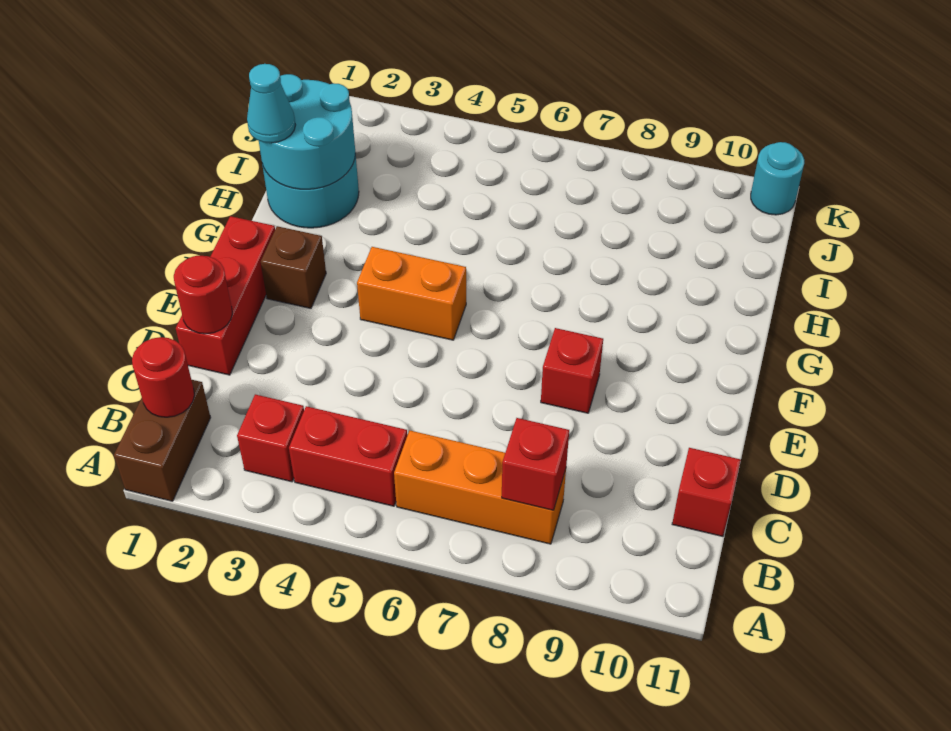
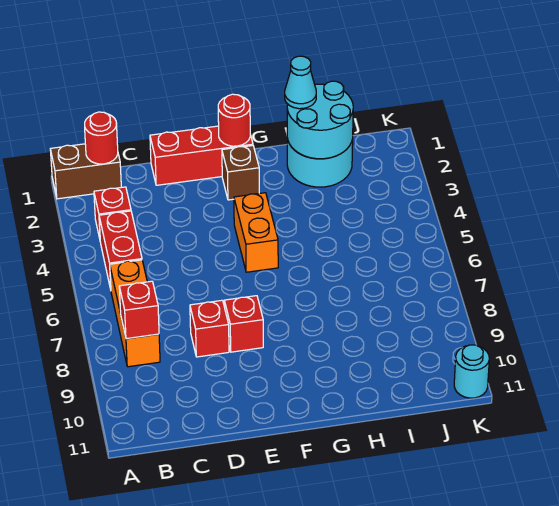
red brick C11 level 1 -> red brick D8 level 1
red round brick D1 level 2 -> red round brick F1 level 2

